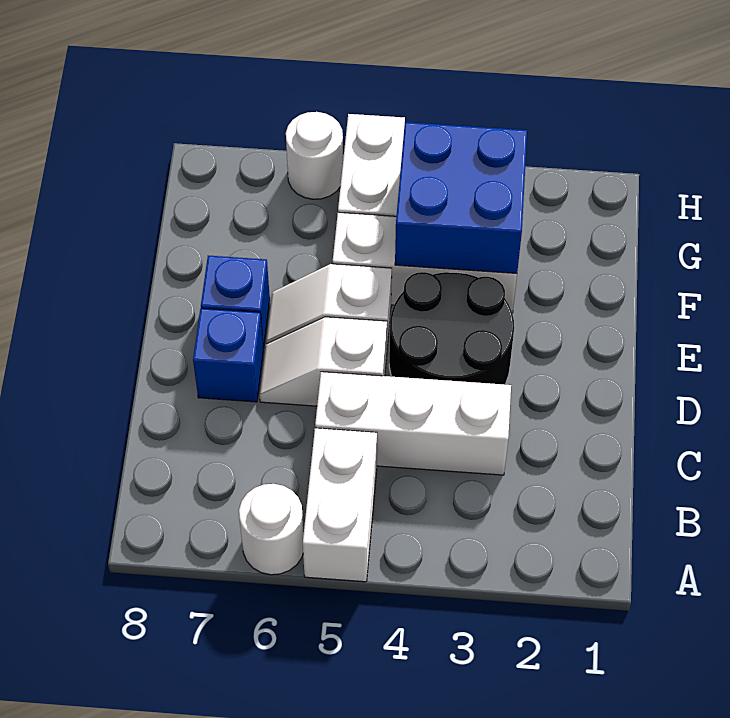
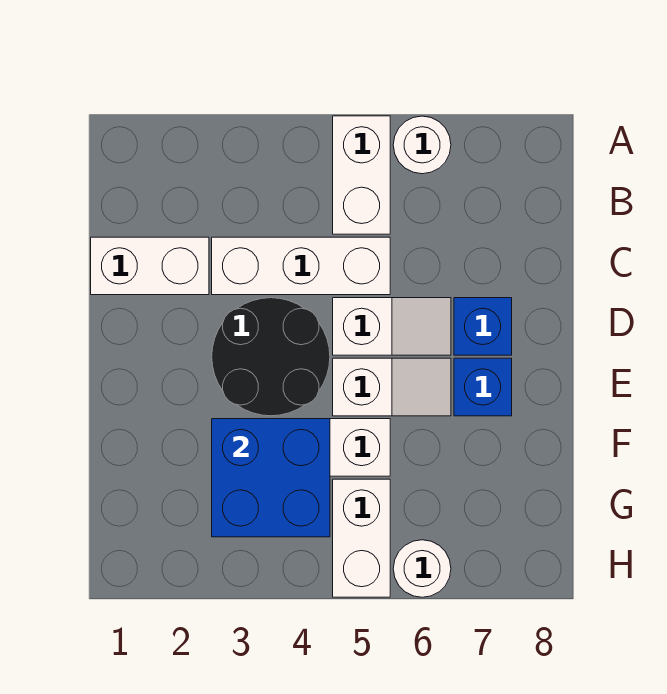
none -> white brick C1:C2 level 1

